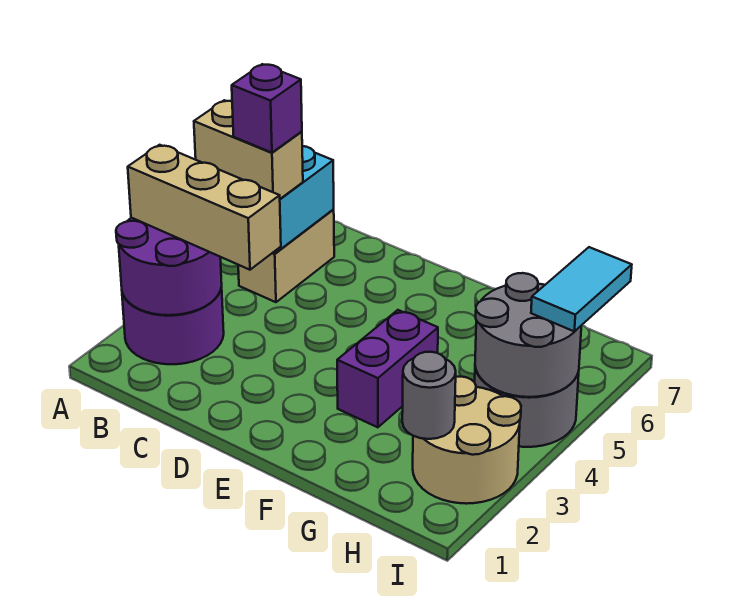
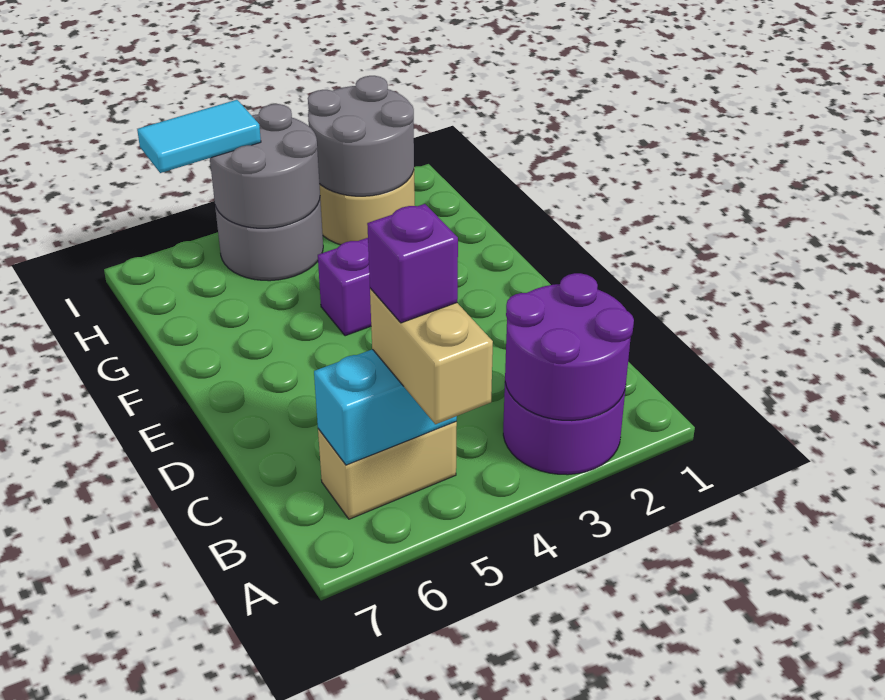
tan brick A3:C3 level 3 -> none
grey round brick H2 level 2 -> grey round brick H2:I3 level 2

